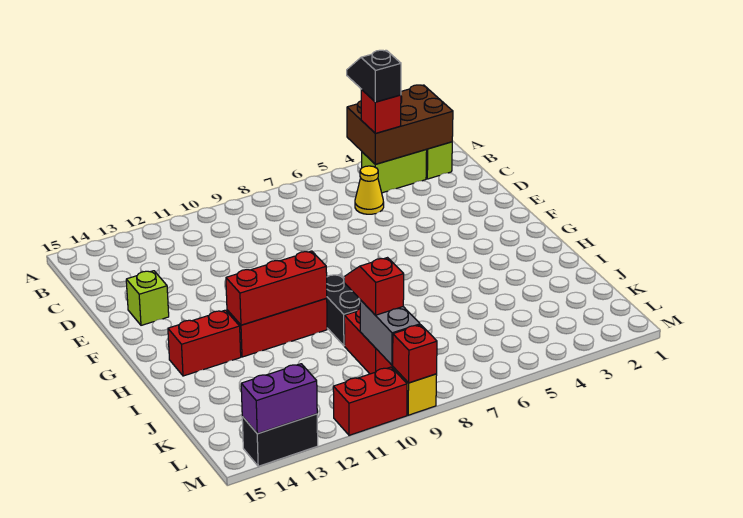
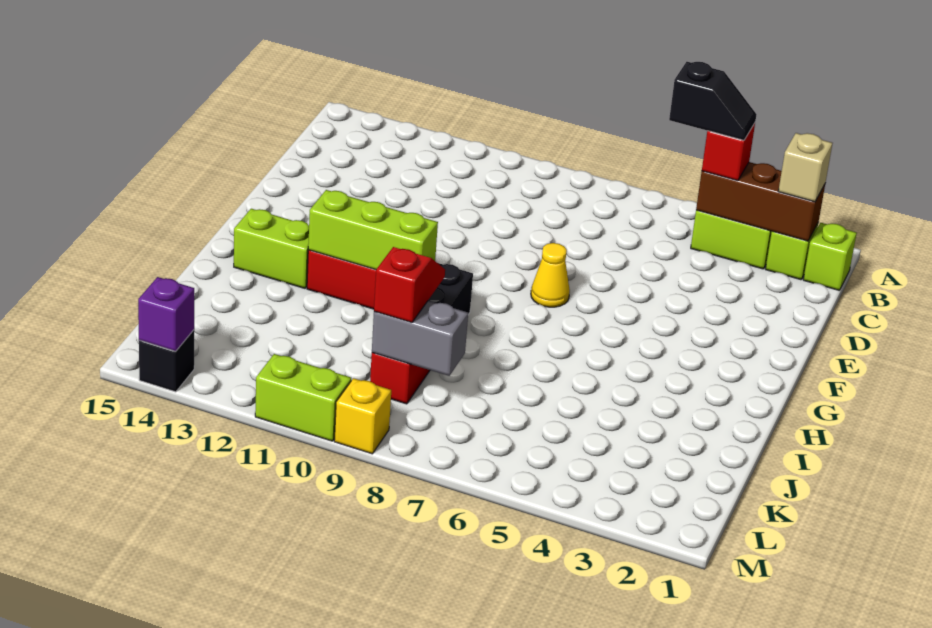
brown brick A2:B4 level 2 -> brown brick B2:B4 level 2
black slope A4:B4 level 4 top B -> black slope B4:B5 level 4 top 5
none -> tan brick B2 level 3
yellow cone C5 level 1 -> yellow cone F7 level 1
lime brick E14 level 1 -> lime brick B1 level 1
red brick H10:H12 level 2 -> lime brick H10:H12 level 2
red brick H13:H14 level 1 -> lime brick H13:H14 level 1
grey brick K9:L9 level 2 -> grey brick K8:K9 level 2
red brick M9 level 2 -> none
red brick M10:M11 level 1 -> lime brick M10:M11 level 1
black brick M13:M14 level 1 -> black brick M14 level 1
purple brick M13:M14 level 2 -> purple brick M14 level 2

